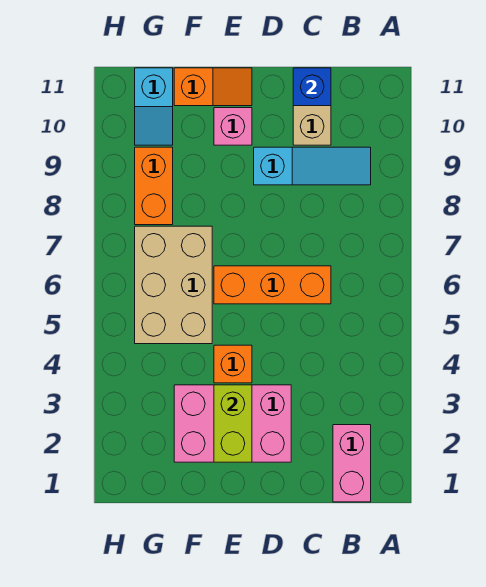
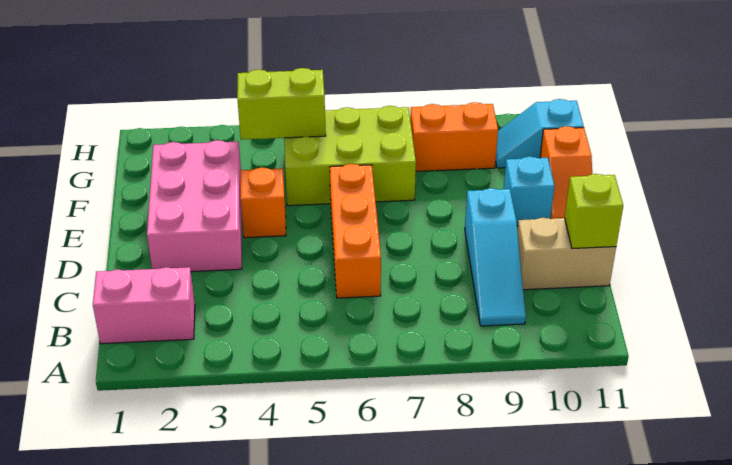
blue brick C11 level 2 -> lime brick C11 level 2
lime brick E2:E3 level 2 -> lime brick G4:G5 level 2
pink brick E10 level 1 -> cyan brick E10 level 1
tan brick F5:G7 level 1 -> lime brick F5:G7 level 1

